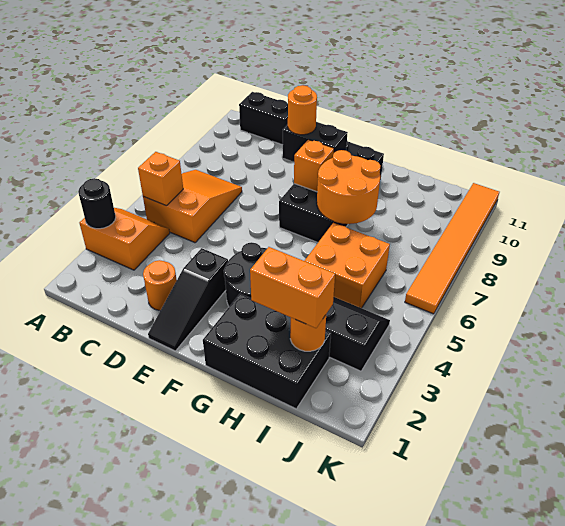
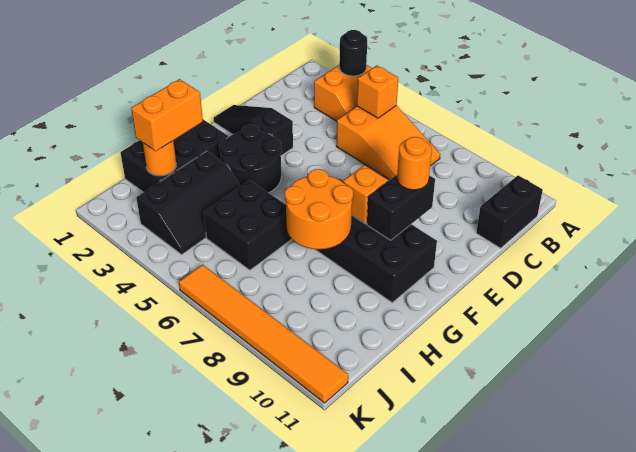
orange round brick D2 level 1 -> none
orange brick H5:I6 level 1 -> black brick H5:I6 level 1

